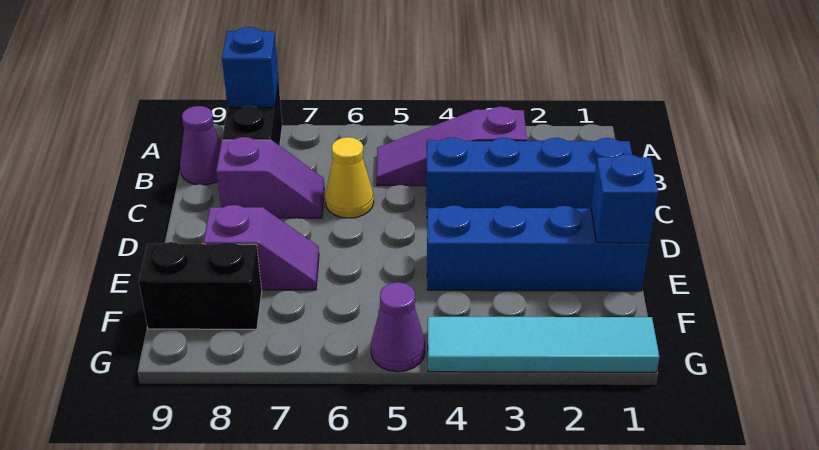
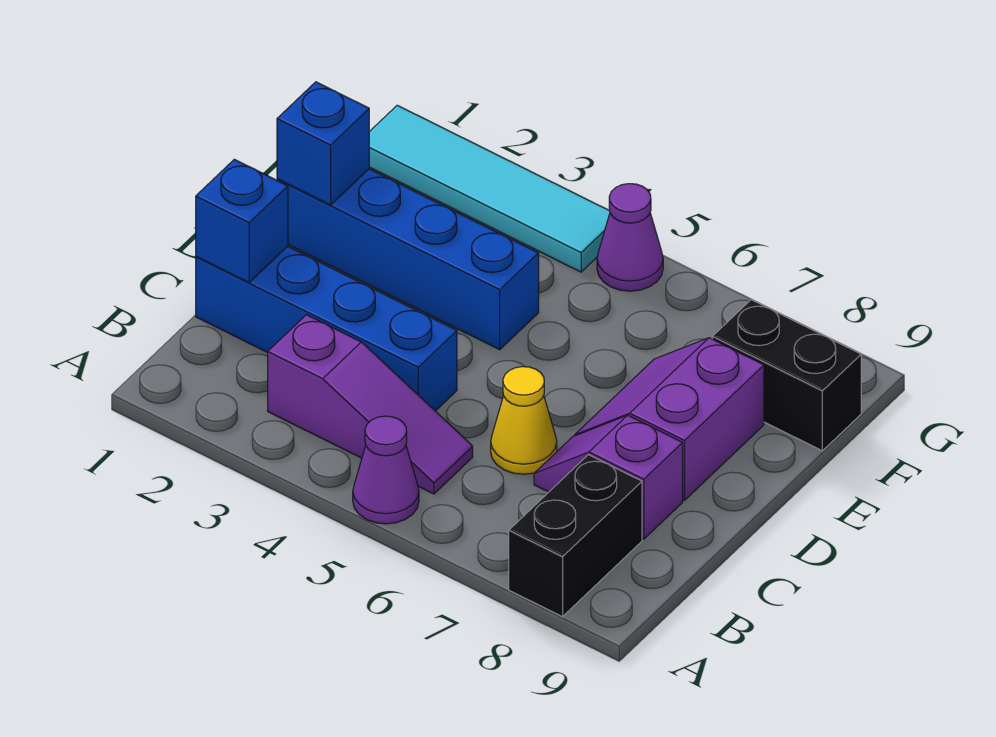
blue brick A8 level 2 -> blue brick C1 level 2
purple cone B9 level 1 -> purple cone A5 level 1
purple slope E7:E8 level 1 top 8 -> purple slope D7:E8 level 1 top 8

